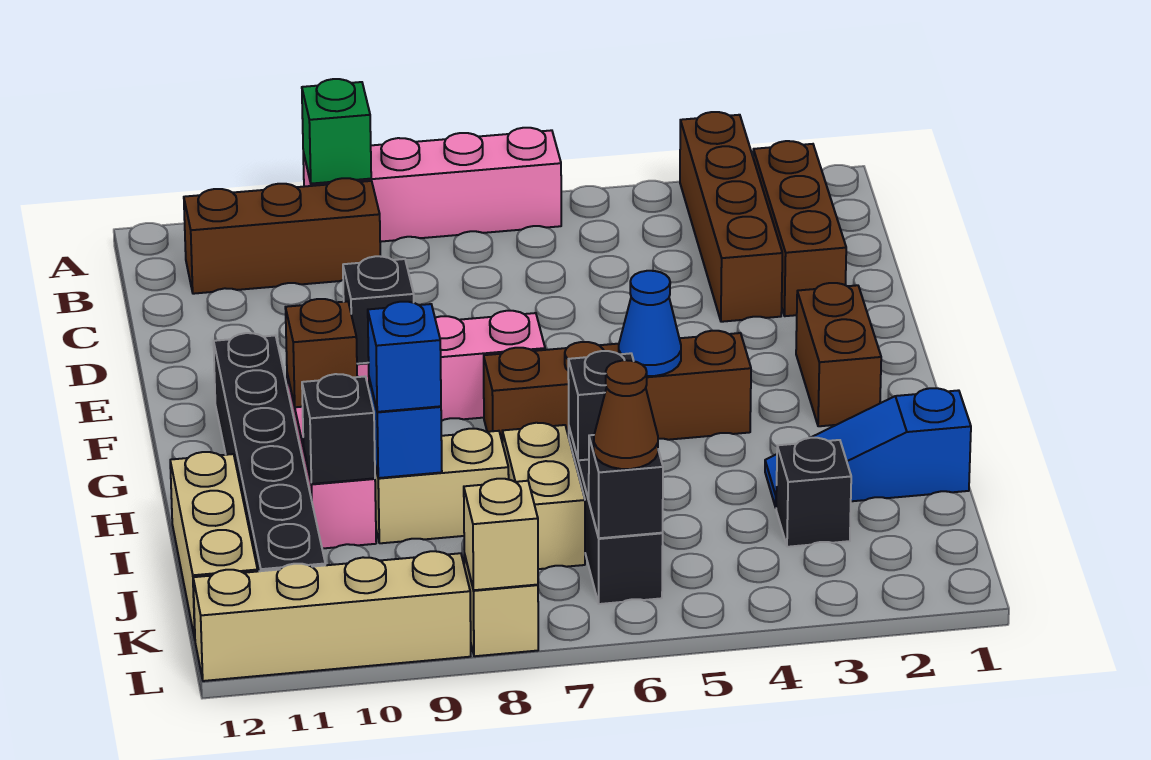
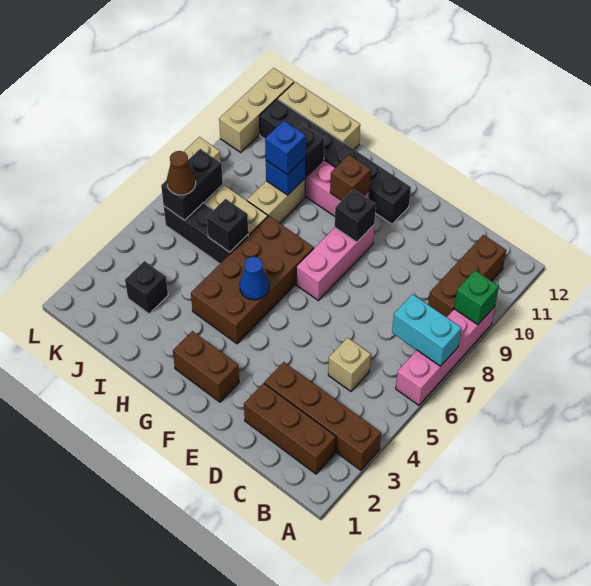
none -> cyan brick A7:B7 level 2
brown brick G4:G7 level 1 -> brown brick G4:H7 level 1
blue slope I1:I3 level 1 top 1 -> none
black brick K6 level 2 -> black brick K6:K7 level 2
tan brick L8 level 2 -> tan brick C5 level 1
tan brick L9:L12 level 1 -> tan brick L10:L12 level 1

